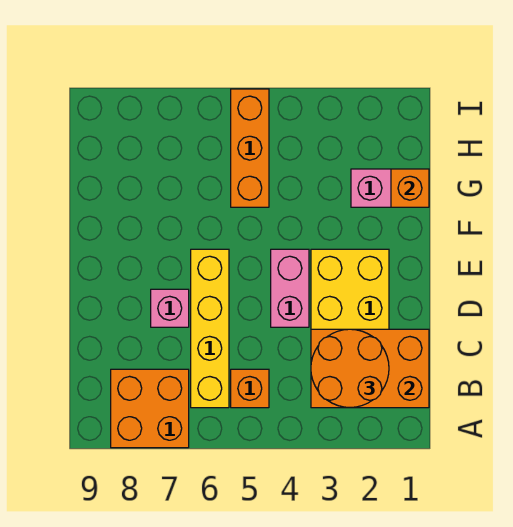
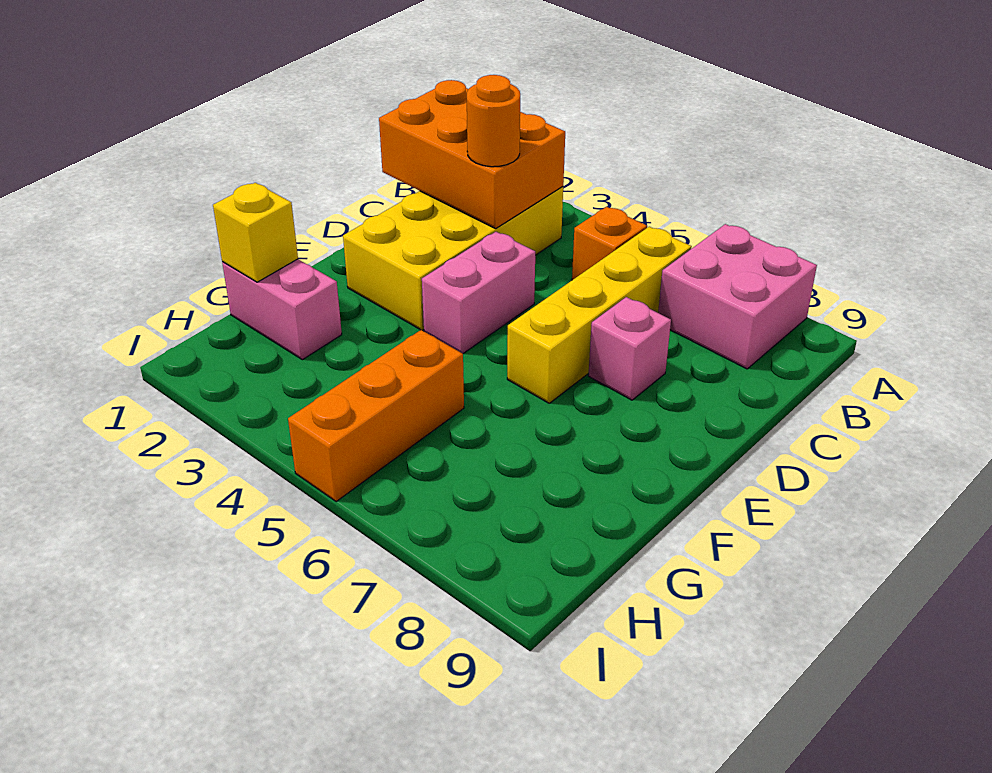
orange brick A7:B8 level 1 -> pink brick A7:B8 level 1
orange round brick B2:C3 level 3 -> orange round brick C3 level 3
orange brick G1 level 2 -> yellow brick G1 level 2

